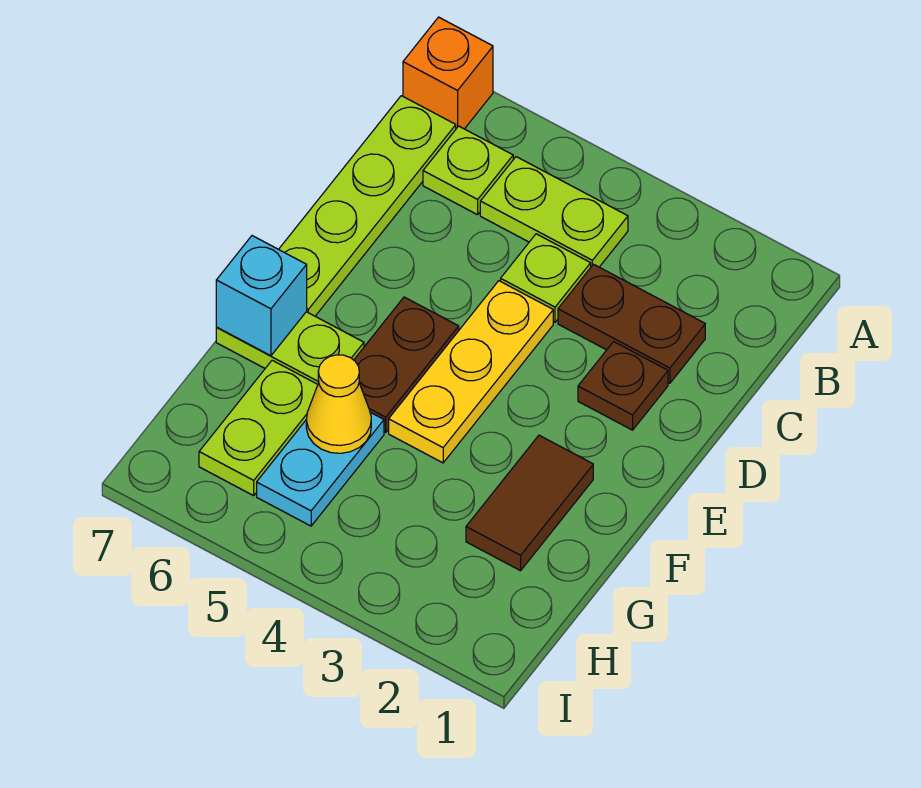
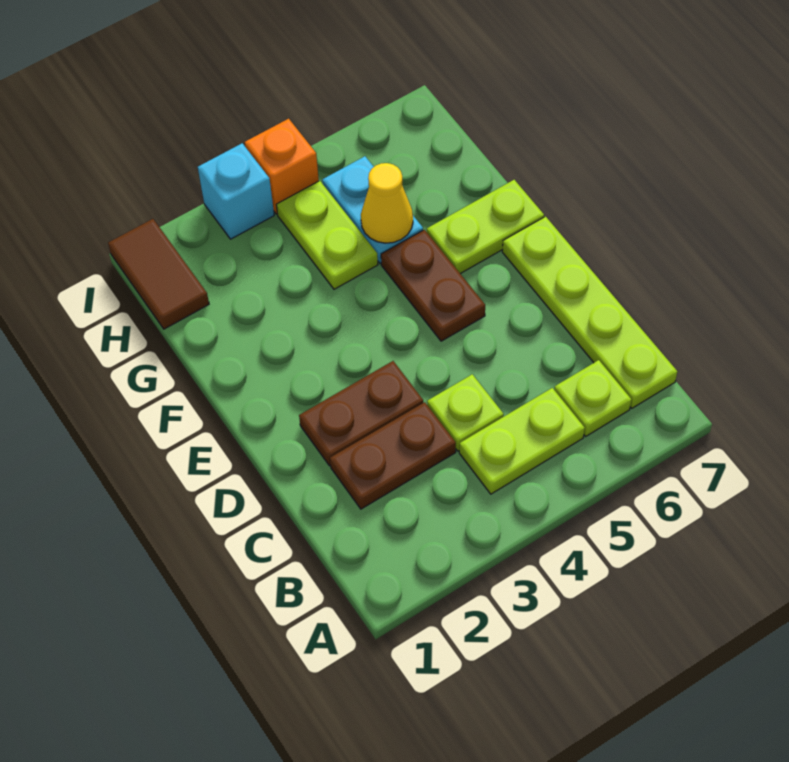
orange brick A7 level 1 -> orange brick I4 level 1
brown plate D2 level 1 -> brown plate D2:D3 level 1
yellow plate D4:F4 level 1 -> none
brown tile F2:G2 level 1 -> brown tile H1:I1 level 1
cyan brick F7 level 2 -> cyan brick I3 level 1
lime plate G6:H6 level 1 -> lime plate G4:H4 level 1

